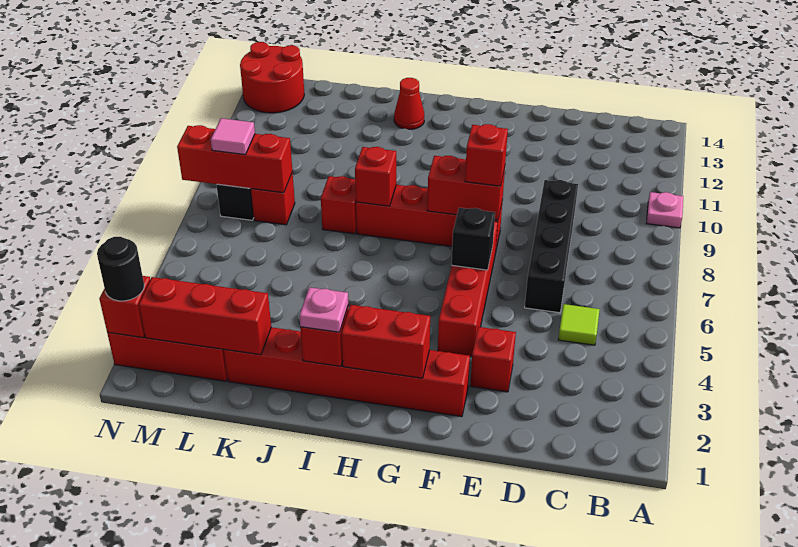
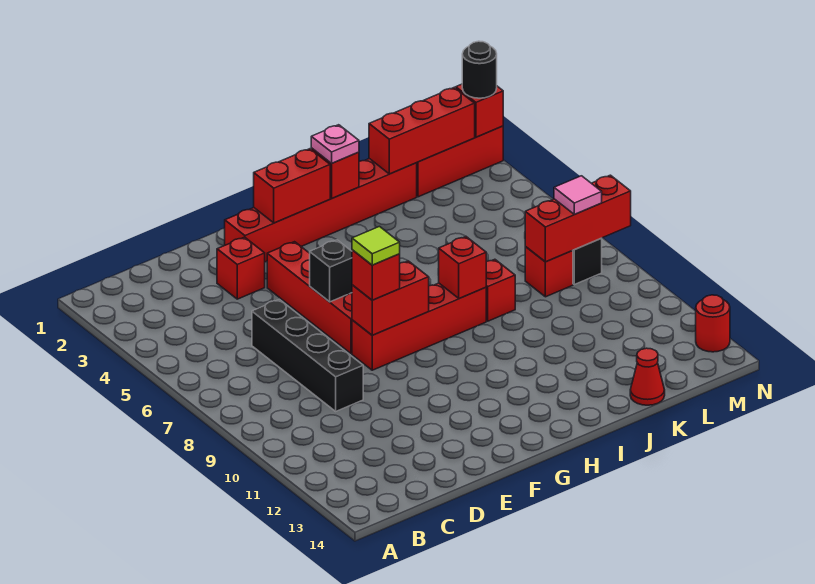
pink plate A10 level 1 -> none
lime tile C5 level 1 -> lime tile F8 level 4
red cone I13 level 1 -> red cone K14 level 1
red round brick M13:N14 level 1 -> red round brick N13 level 1

